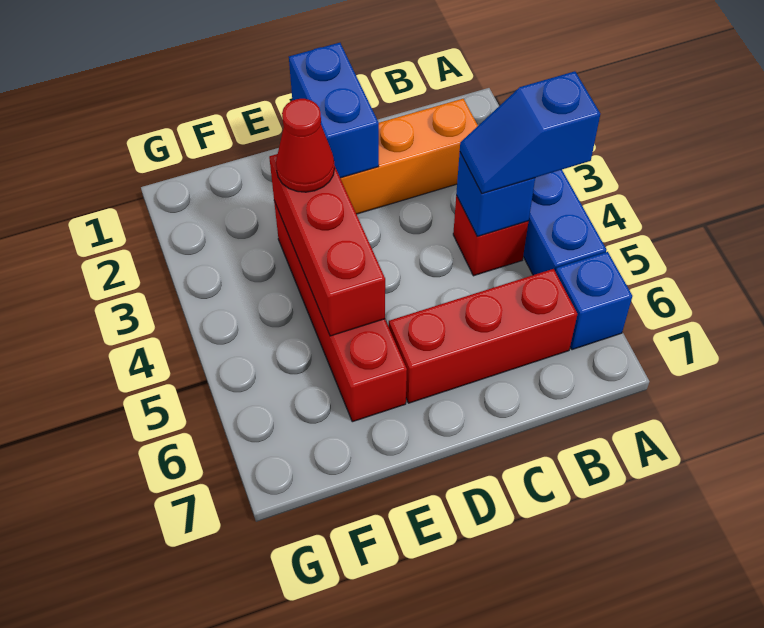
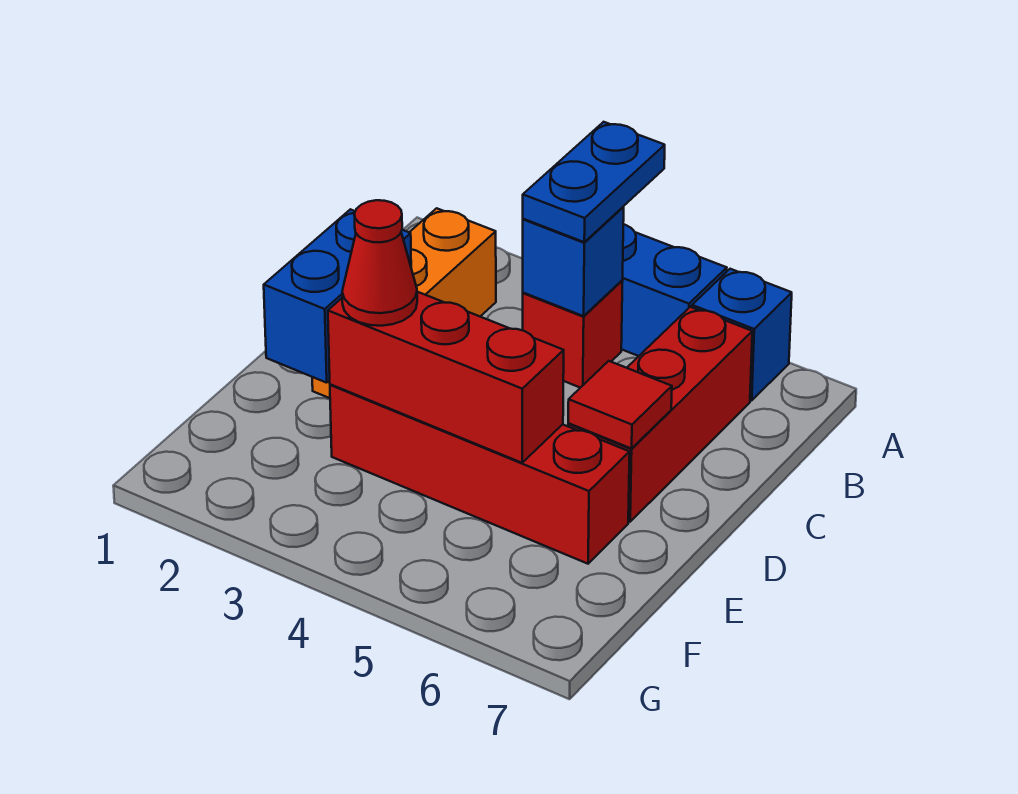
blue slope A4:B4 level 3 top A -> blue plate A4:B4 level 3
blue brick D1:D2 level 2 -> blue brick D2:E2 level 2
none -> red tile D6 level 2

